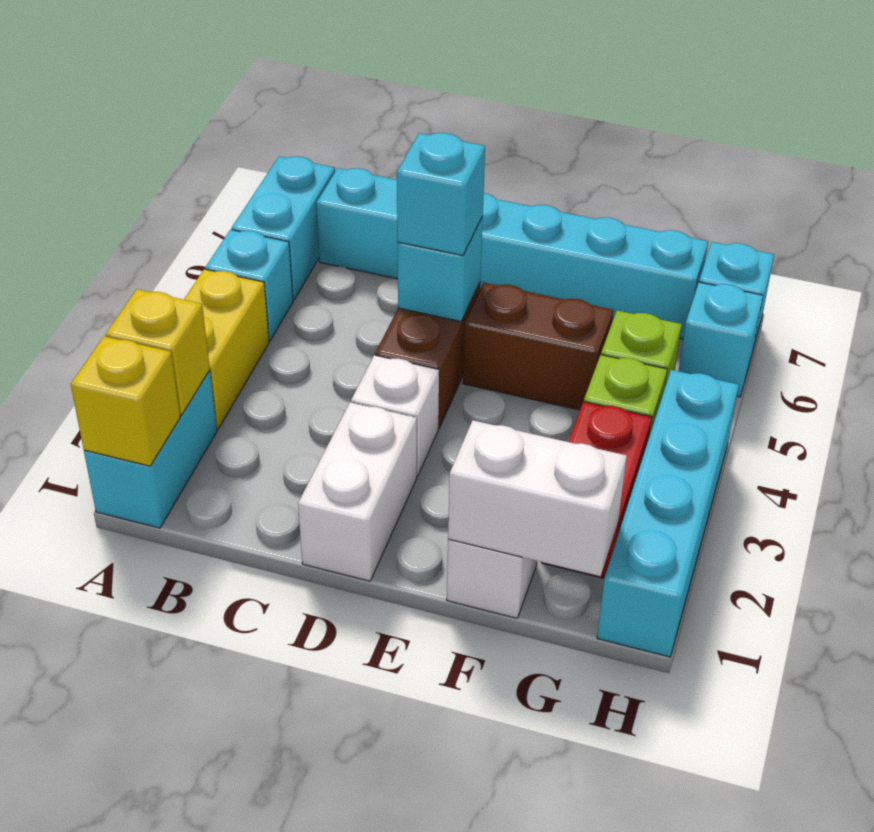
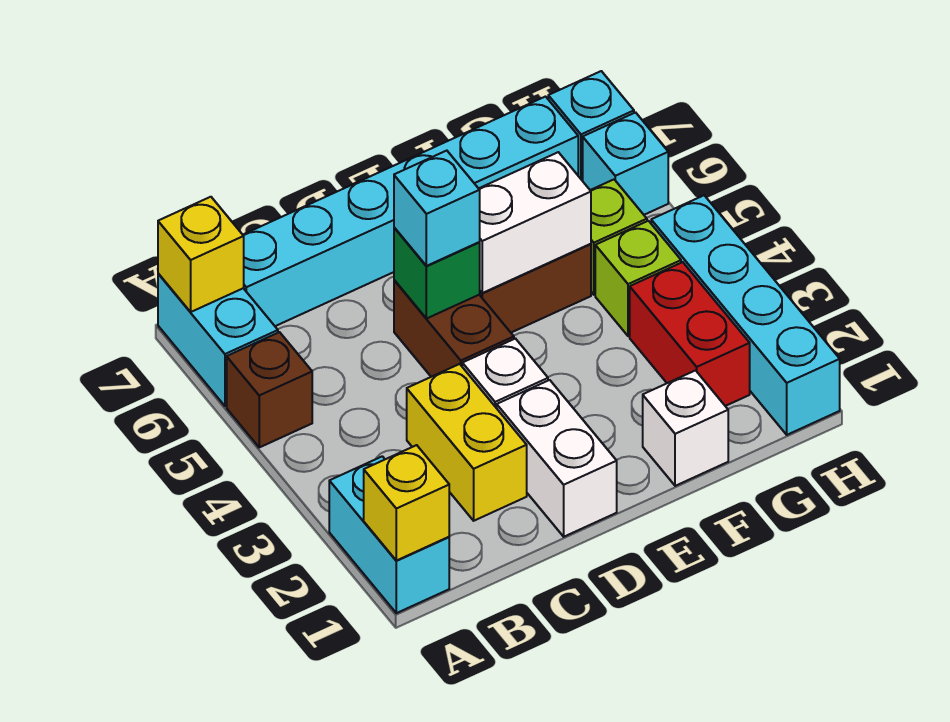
yellow brick A2 level 2 -> yellow brick A7 level 2
yellow brick A3:A4 level 1 -> yellow brick C2:C3 level 1
cyan brick A5 level 1 -> brown brick A5 level 1
cyan brick D5 level 2 -> green brick D5 level 2
white brick F1:G1 level 2 -> white brick E5:F5 level 2

